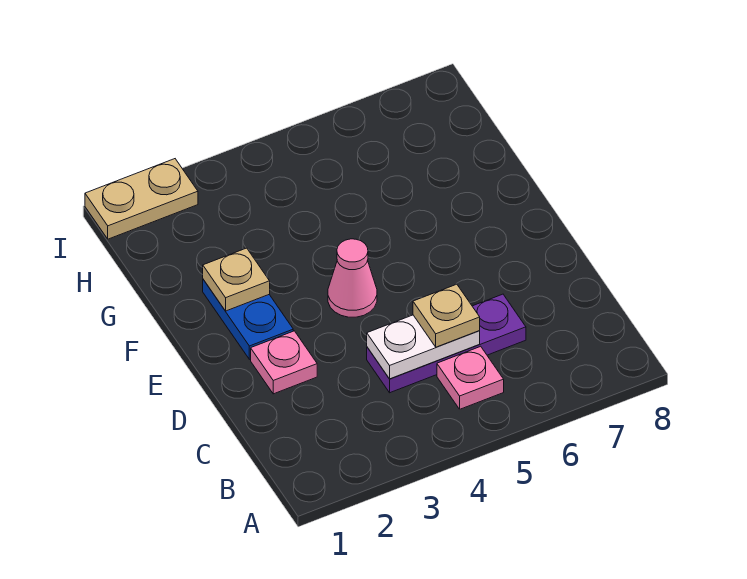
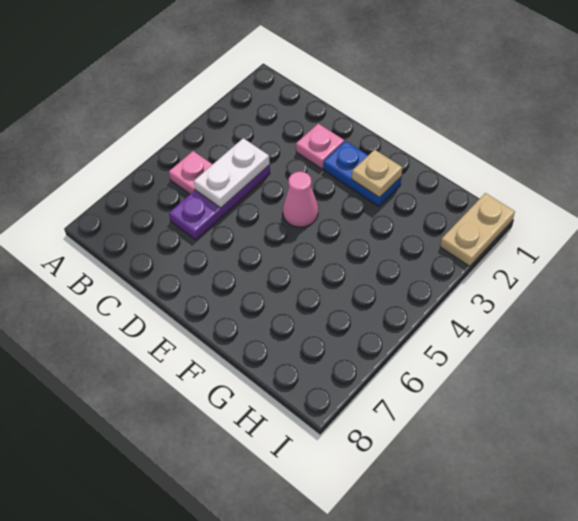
tan plate C5 level 3 -> none

